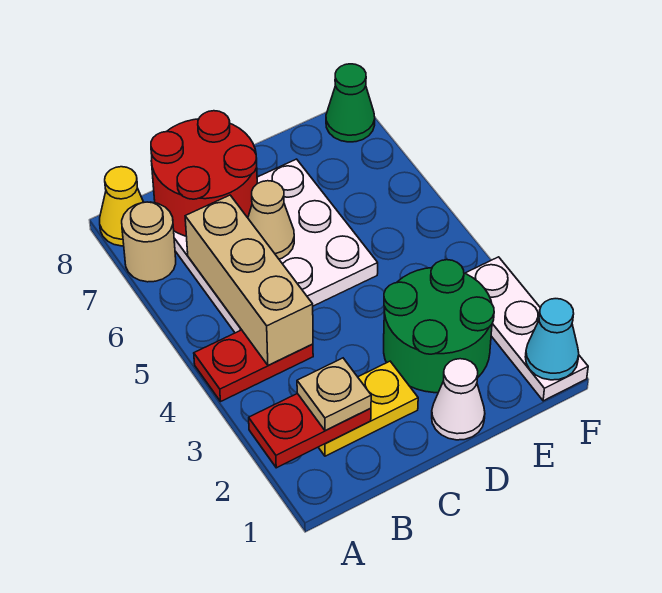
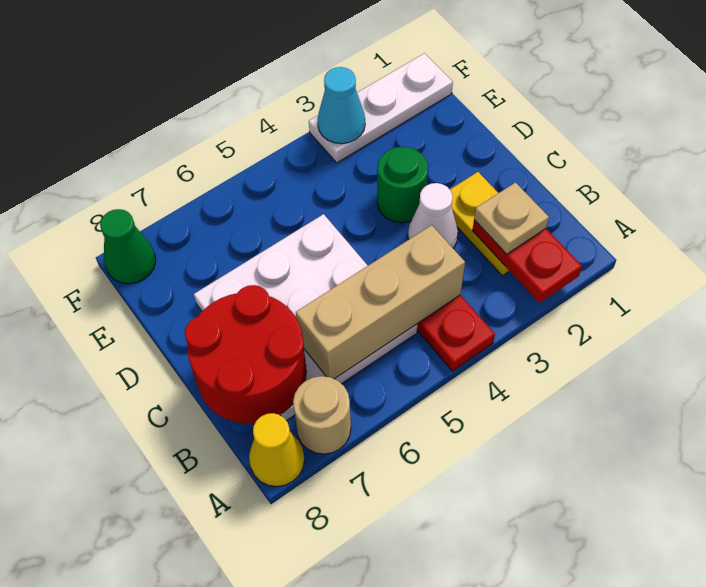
tan cone C6 level 2 -> none
white cone D1 level 1 -> white cone C3 level 1
green round brick D2:E3 level 1 -> green round brick D3 level 1
cyan cone F1 level 2 -> cyan cone F3 level 2

